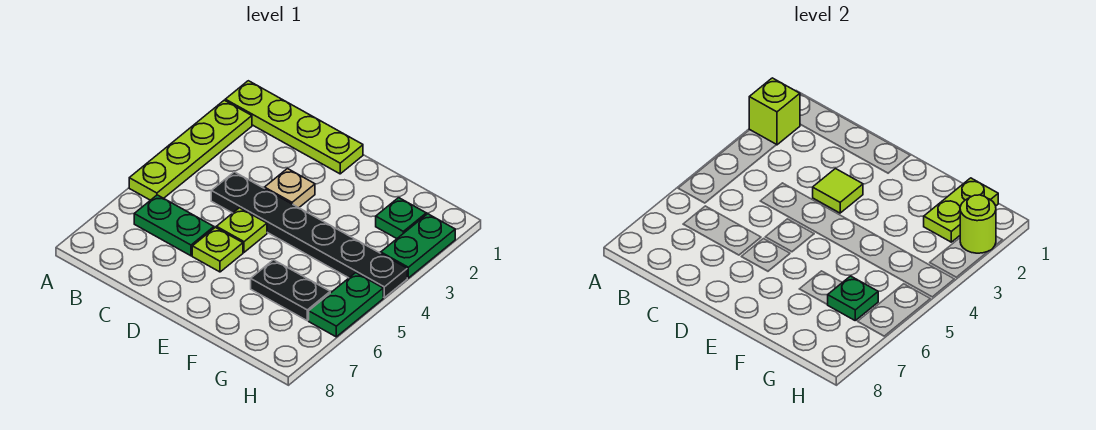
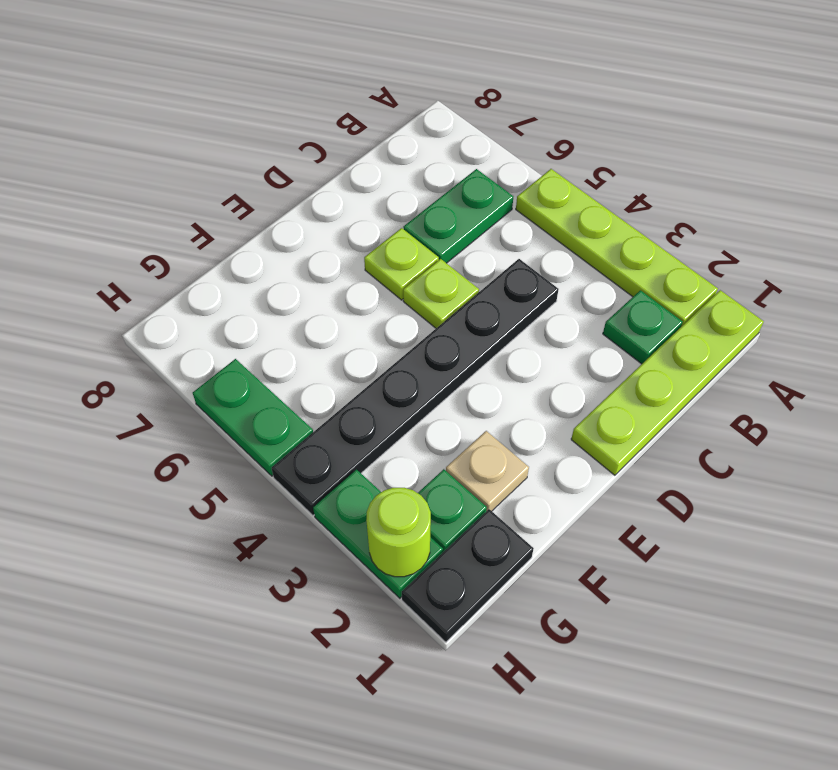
lime brick A2 level 2 -> none
tan plate D3 level 1 -> tan plate F2 level 1
lime tile D3 level 2 -> none
black plate F6:G6 level 1 -> black plate G1:H1 level 1
lime plate G1:G2 level 2 -> none
green plate G6 level 2 -> green plate B2 level 1

